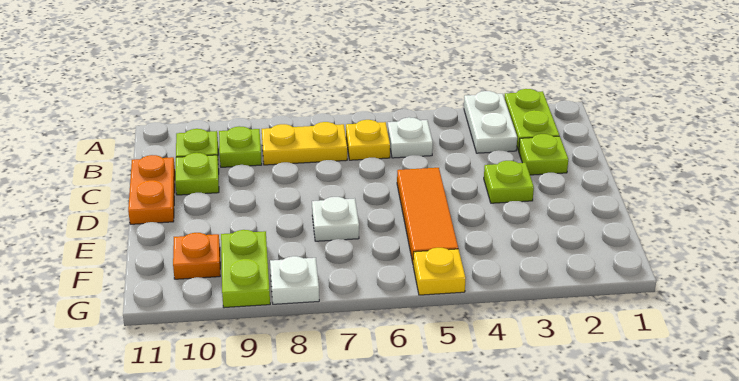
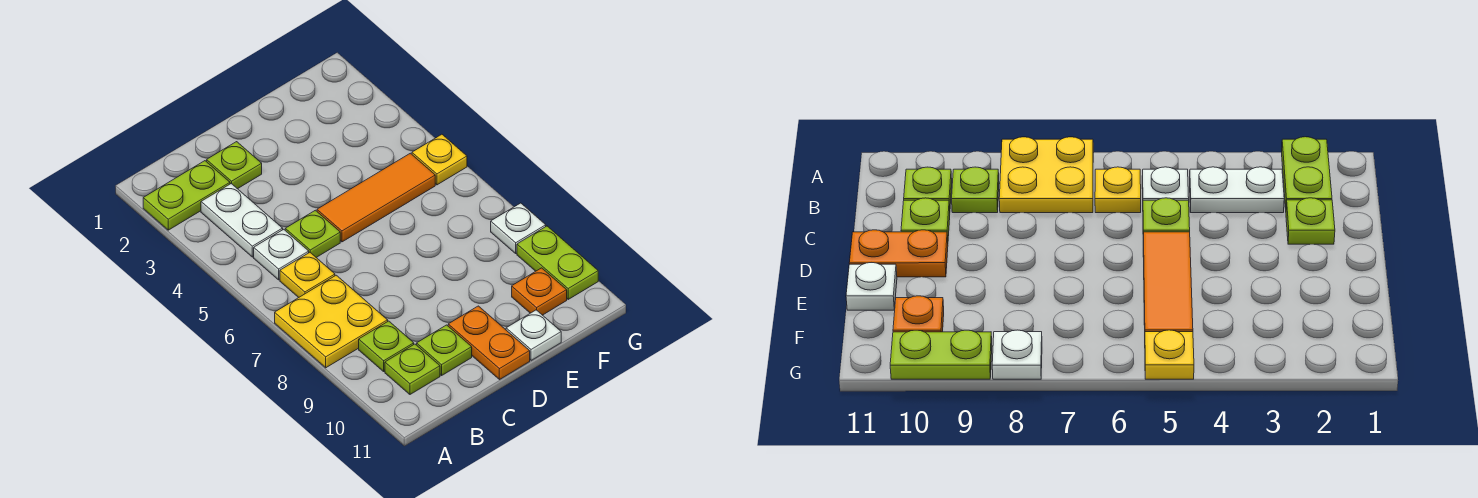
white plate A3:B3 level 1 -> white plate B3:B4 level 1
yellow plate B7:B8 level 1 -> yellow plate A7:B8 level 1
orange plate C11:D11 level 1 -> orange plate D10:D11 level 1
lime plate D3 level 1 -> lime plate C5 level 1
white plate E7 level 1 -> white plate E11 level 1
lime plate F9:G9 level 1 -> lime plate G9:G10 level 1

